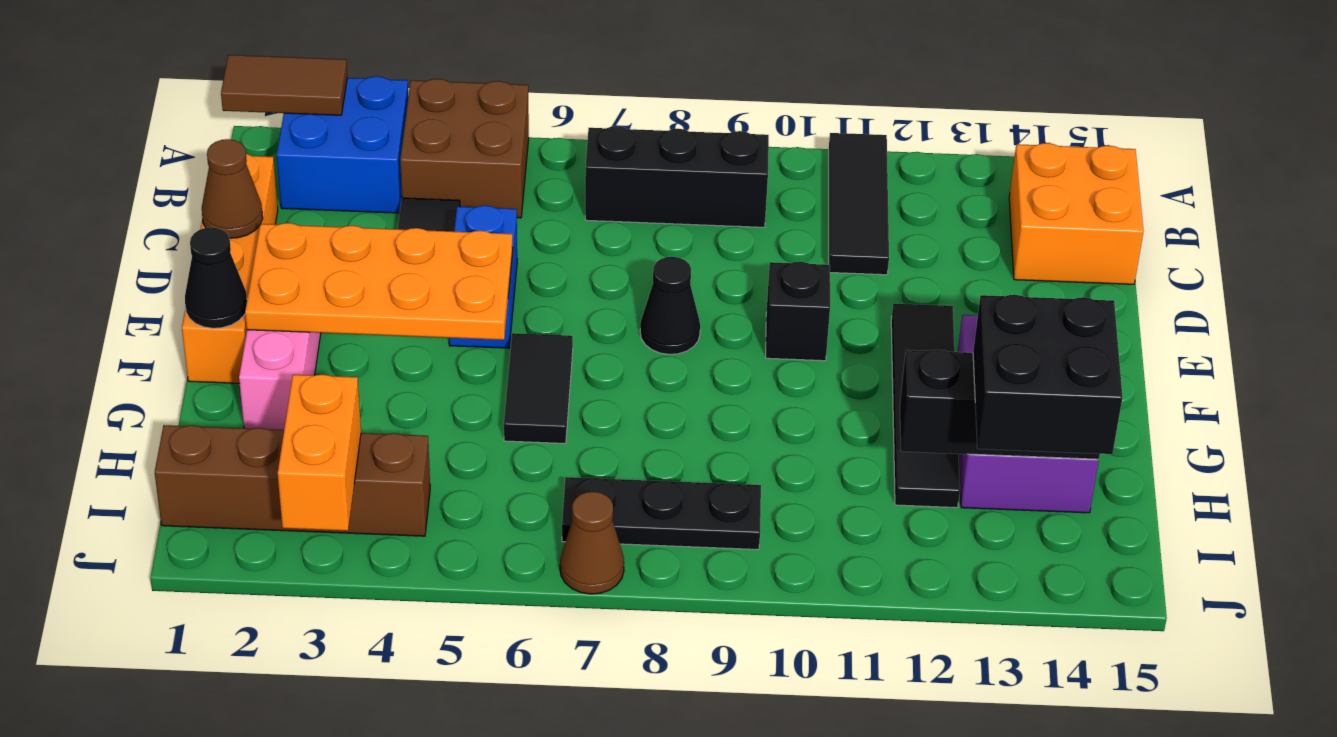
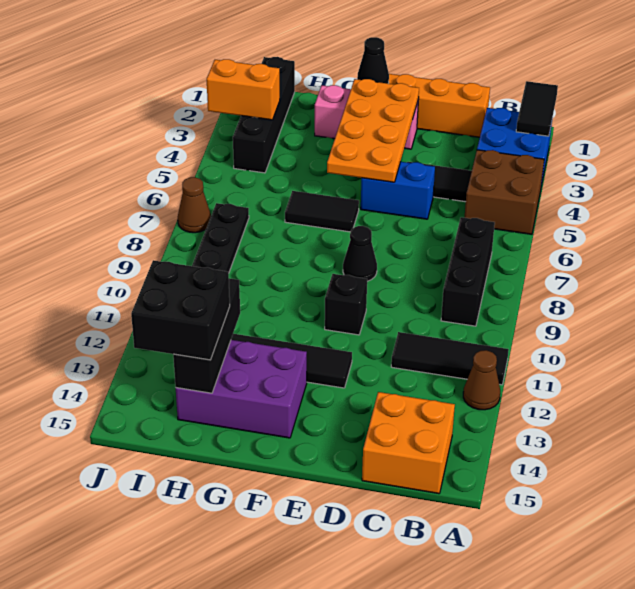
brown tile A1:A2 level 2 -> black tile A1:A2 level 2
brown cone D1 level 2 -> brown cone A12 level 1
brown brick I1:I4 level 1 -> black brick I1:I4 level 1

